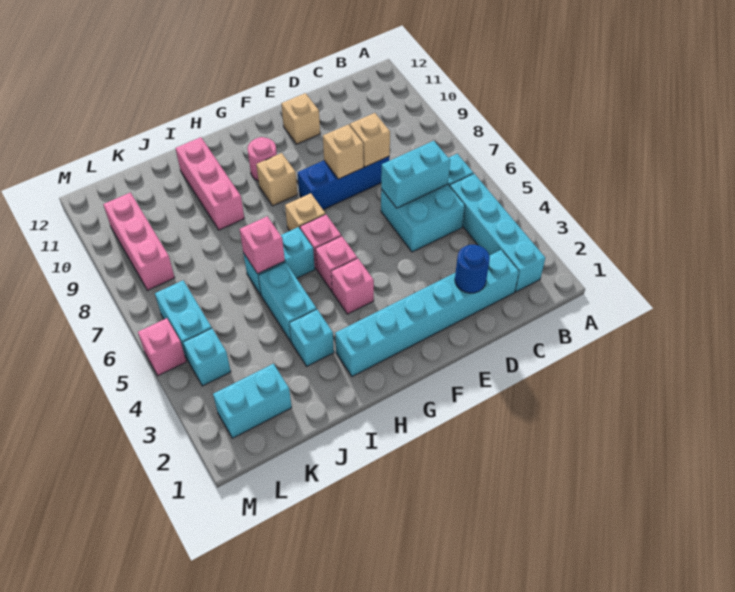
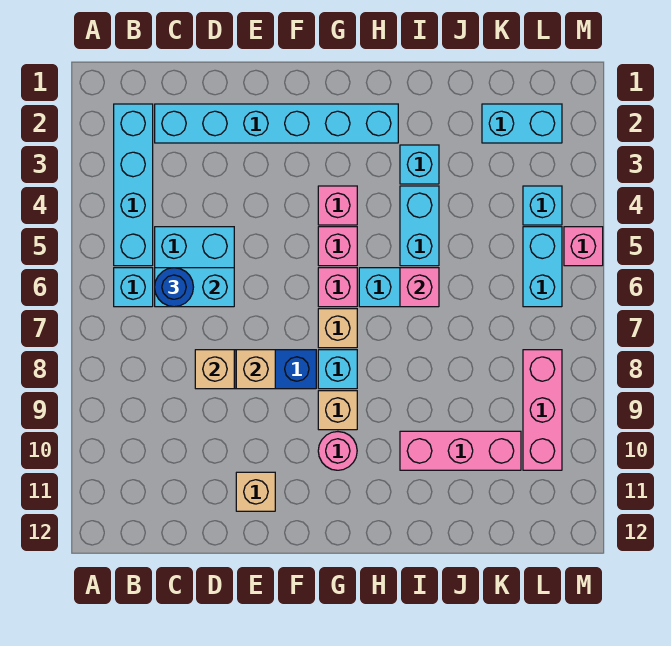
blue round brick D2 level 2 -> blue round brick C6 level 3
none -> cyan brick G8 level 1
pink brick I9:I11 level 1 -> pink brick I10:K10 level 1

